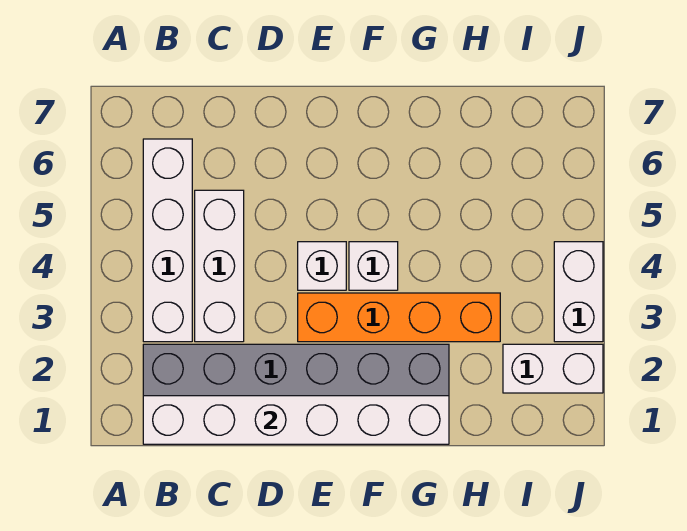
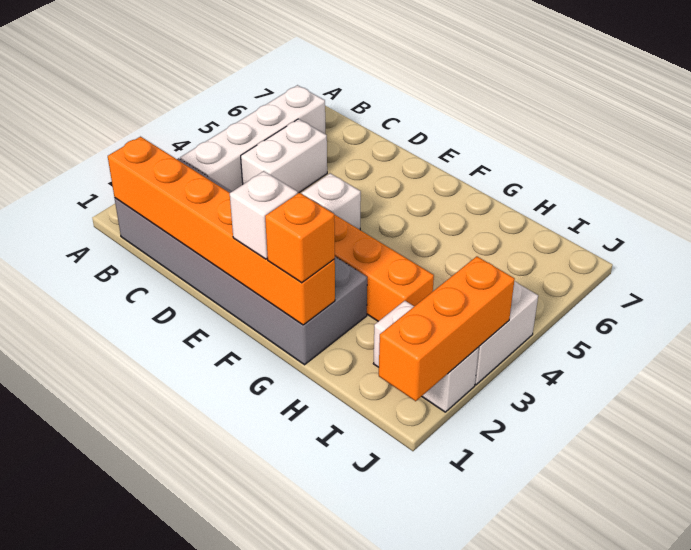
white brick B1:G1 level 2 -> orange brick B1:G1 level 2
white brick C3:C5 level 1 -> white brick C4:C5 level 1
white brick F4 level 1 -> white brick F1 level 3
none -> orange brick G1 level 3
none -> orange brick J1:J3 level 2

